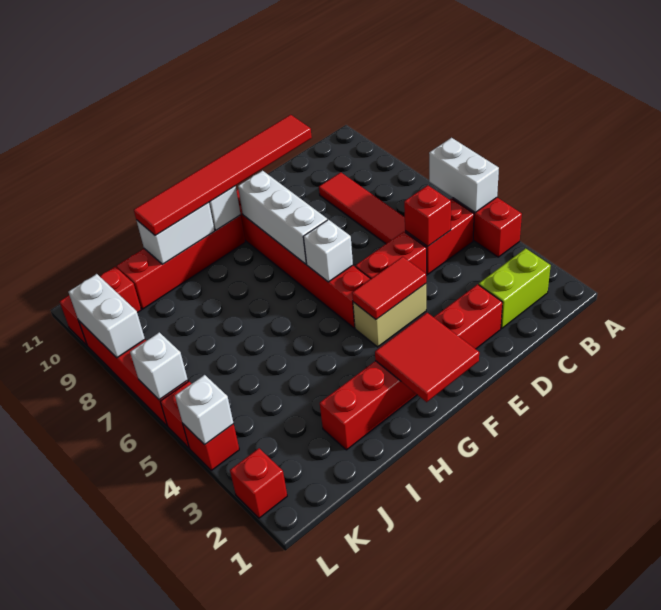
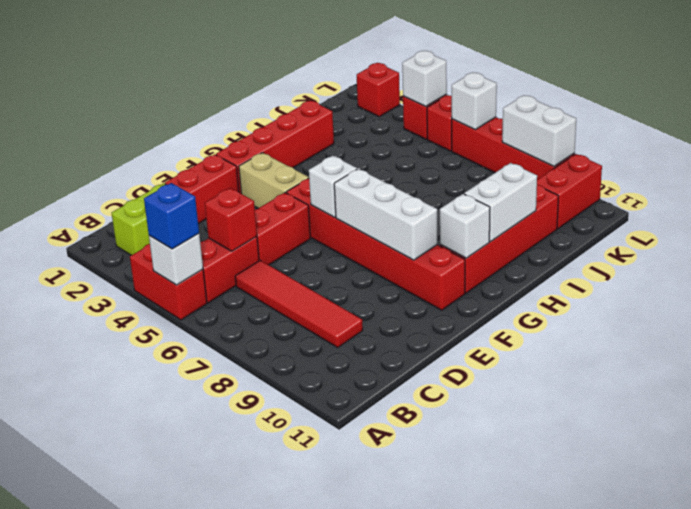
white brick A5:A6 level 2 -> white brick A5 level 2
none -> blue brick A5 level 3
red tile D10:I10 level 3 -> none
tan brick E4:F4 level 1 -> tan brick F3:F4 level 1
red tile E4:F4 level 2 -> none
red tile F1:G2 level 2 -> none

